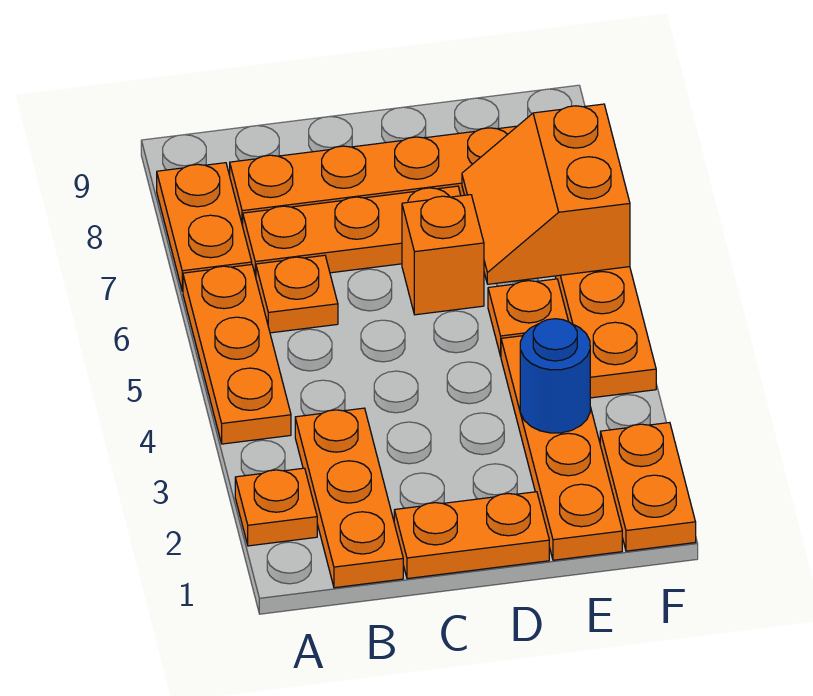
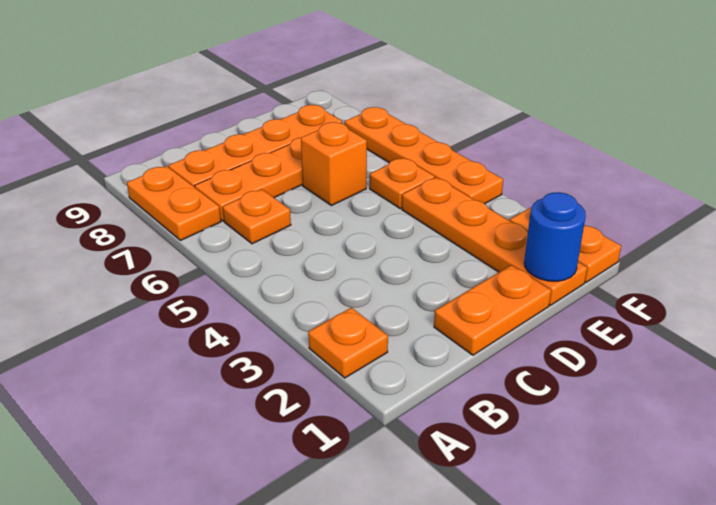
orange plate A4:A6 level 1 -> none
orange plate B1:B3 level 1 -> none
blue round brick E3 level 2 -> blue round brick E1 level 2
orange slope E6:F7 level 2 top F -> none

